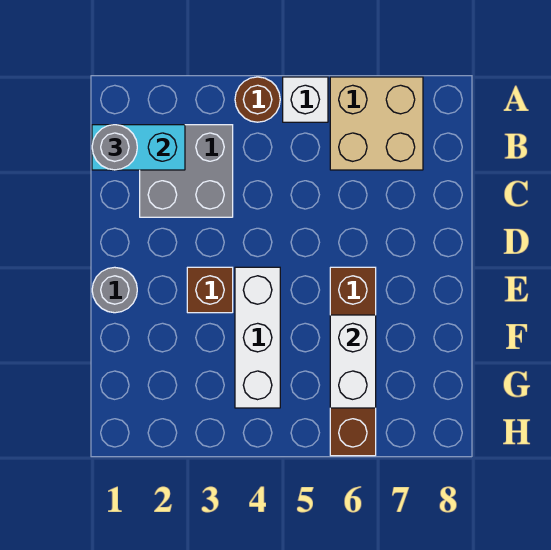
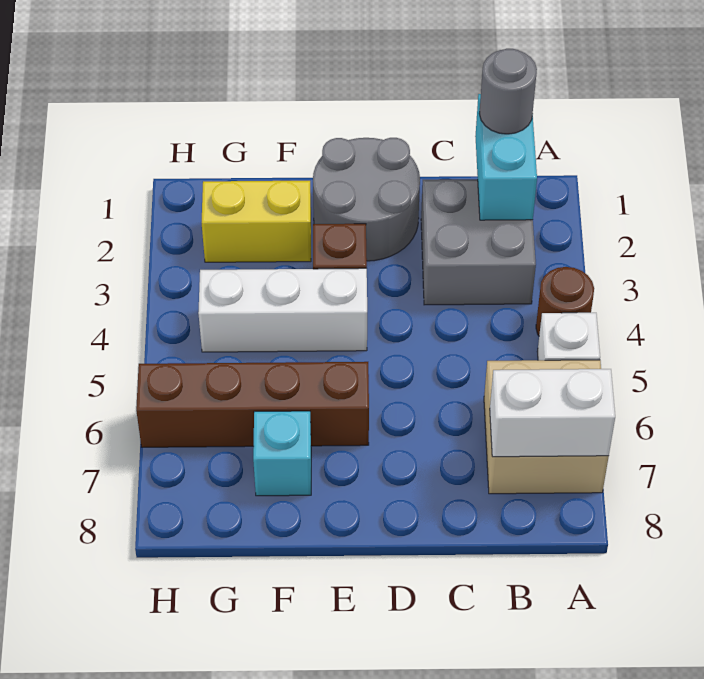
grey round brick E1 level 1 -> grey round brick D1:E2 level 1
none -> yellow brick F2:G2 level 1
white brick F6:G6 level 2 -> white brick A7:B7 level 2
none -> cyan brick F7 level 1

